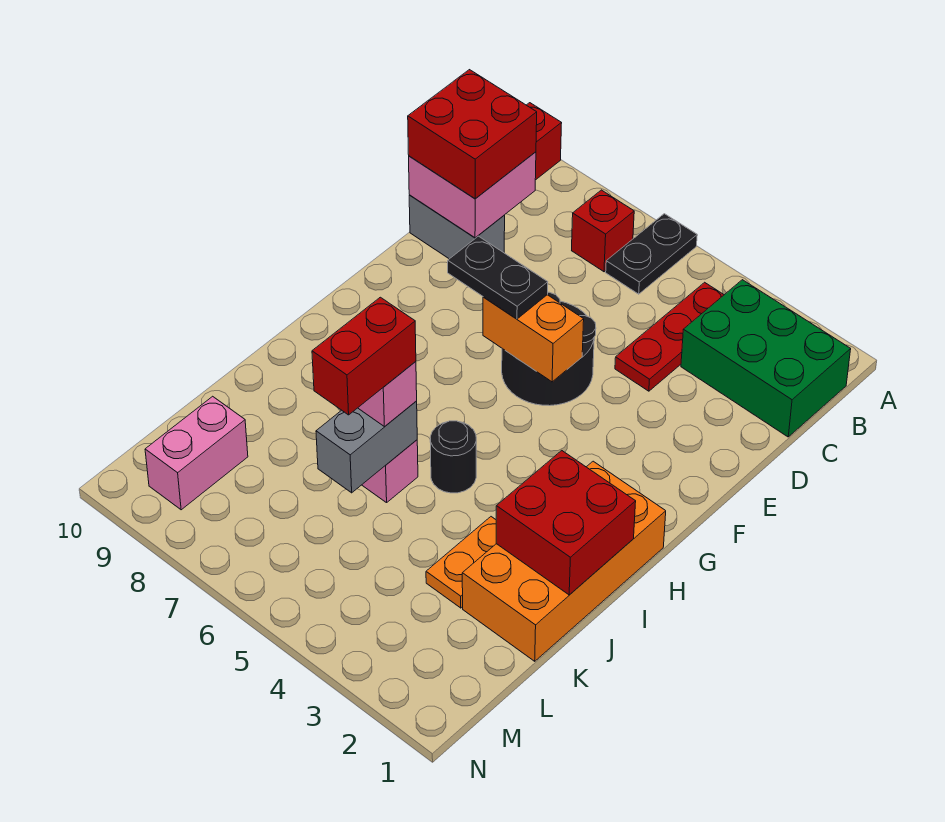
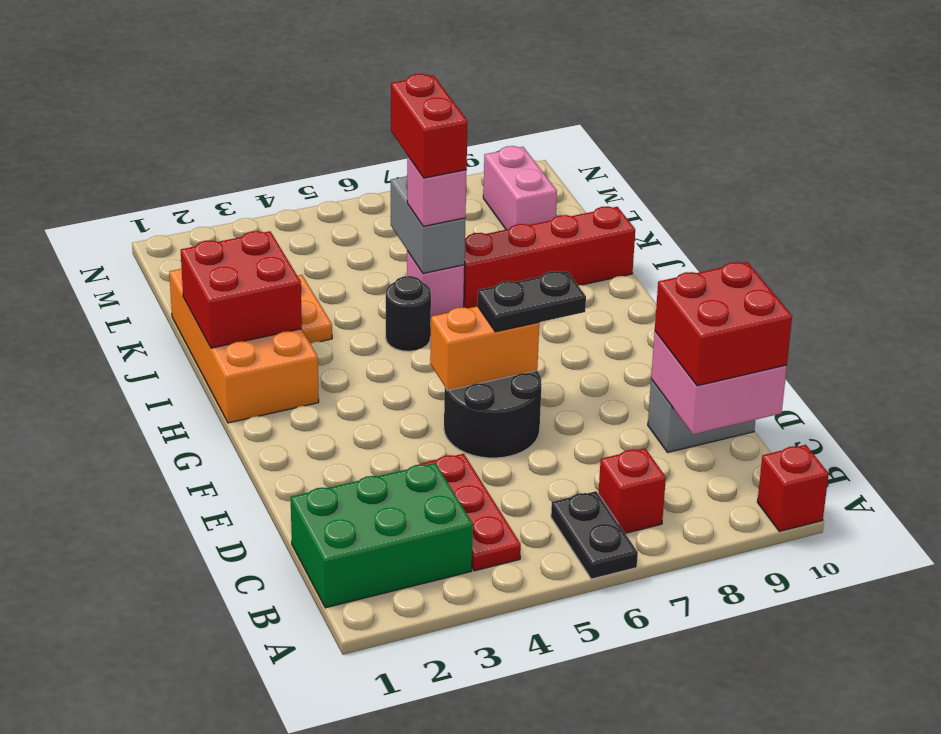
none -> red brick J7:J10 level 1

